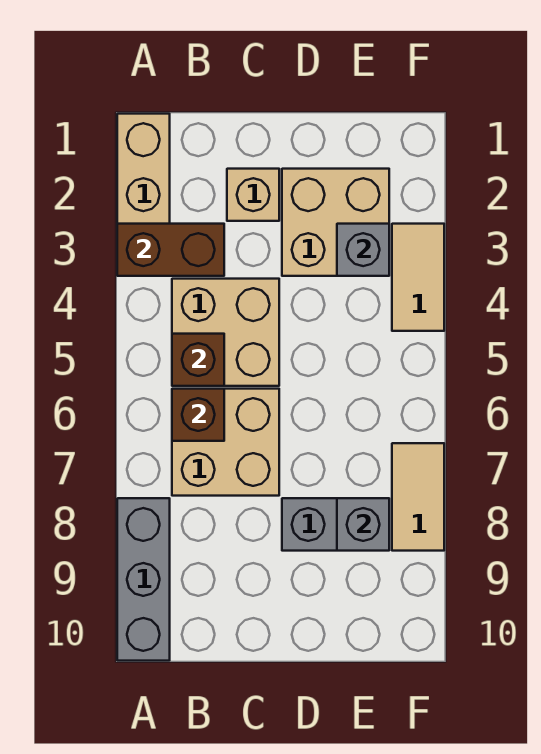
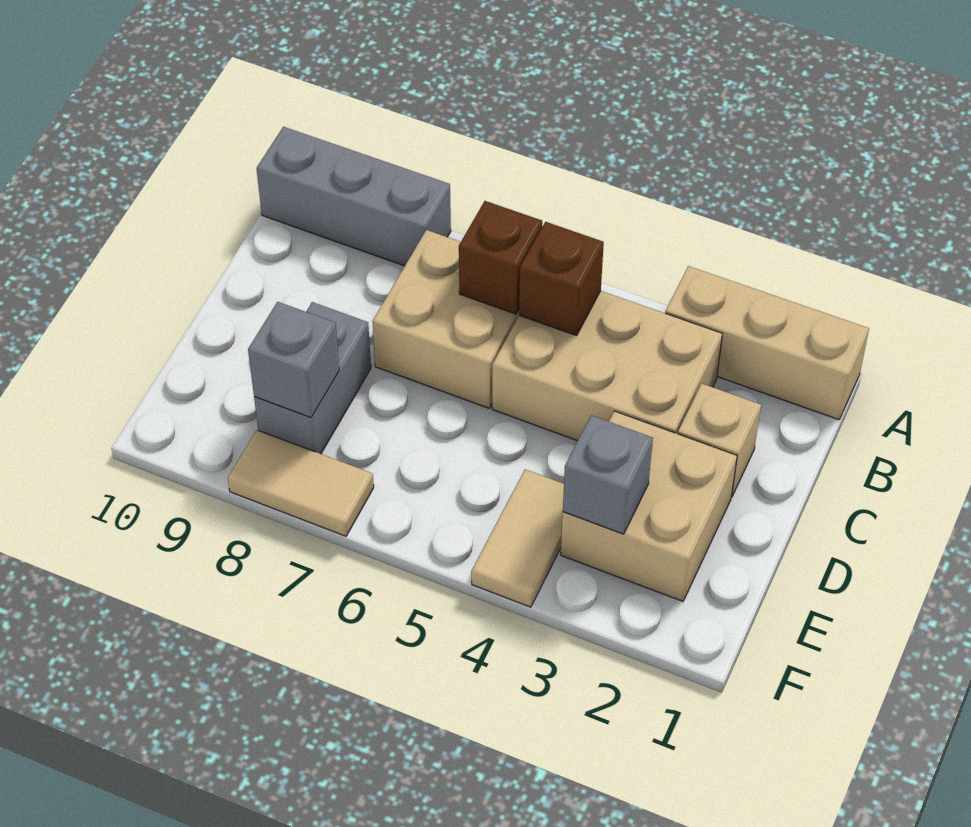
brown brick A3:B3 level 2 -> none
tan brick B4:C5 level 1 -> tan brick B3:C5 level 1
tan tile F3:F4 level 1 -> tan tile E4:F4 level 1

